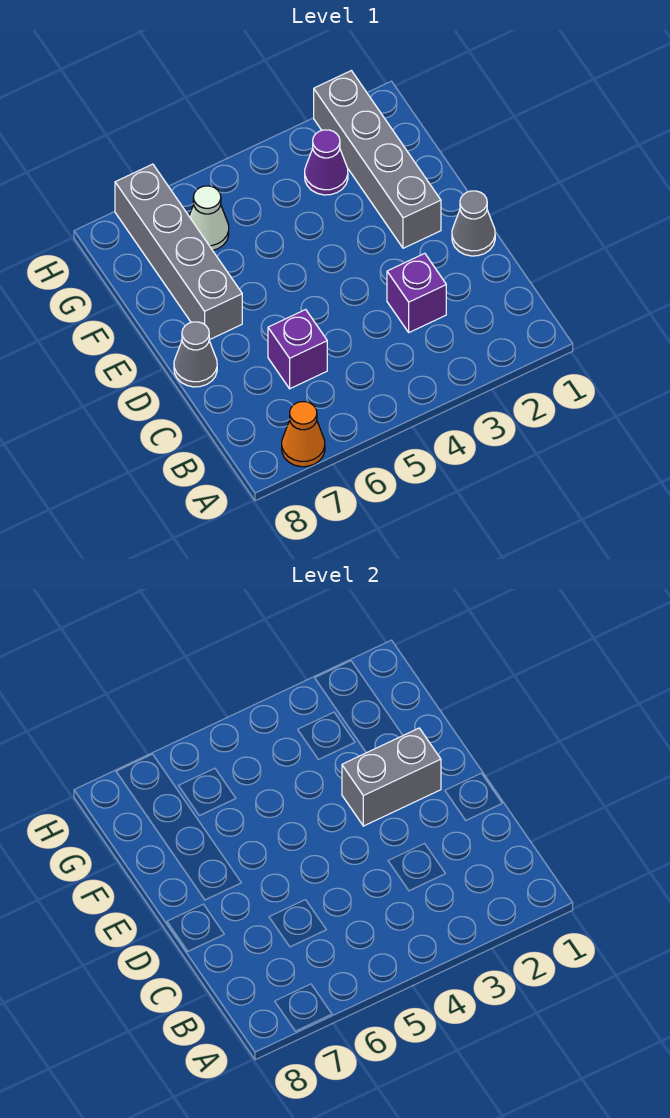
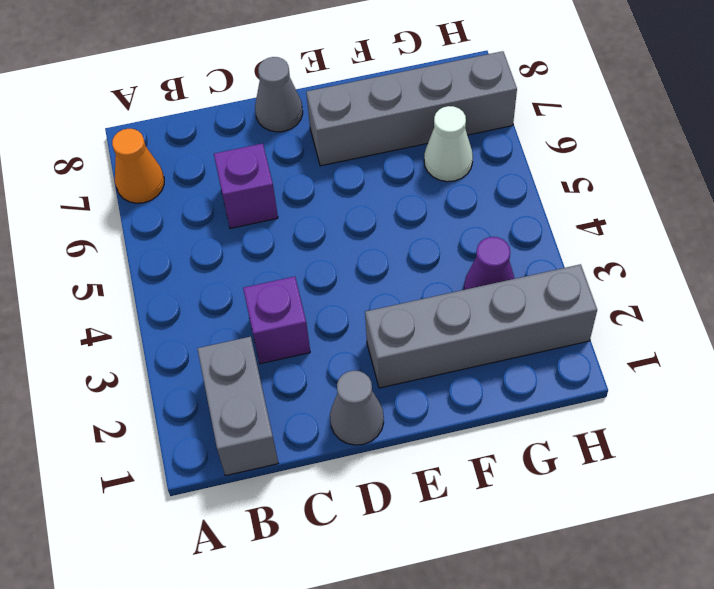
grey brick E2:E3 level 2 -> grey brick B1:B2 level 1

